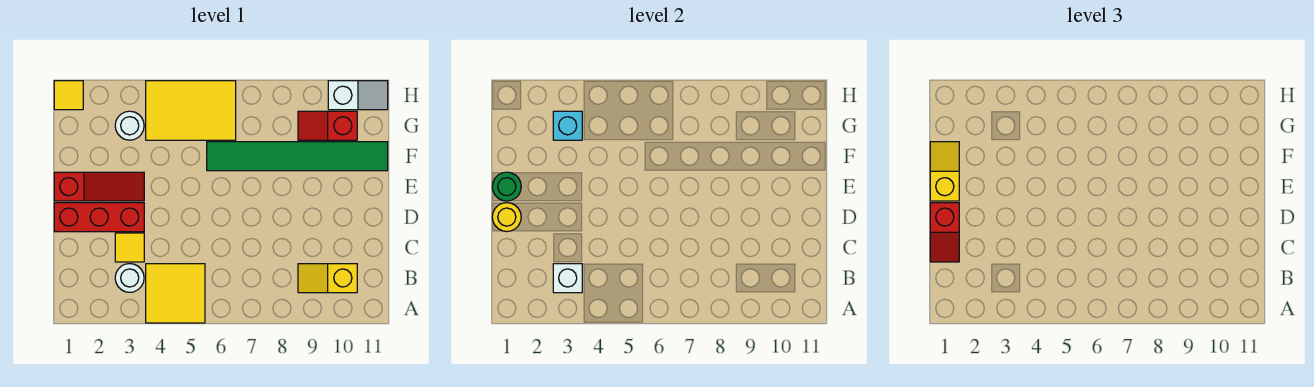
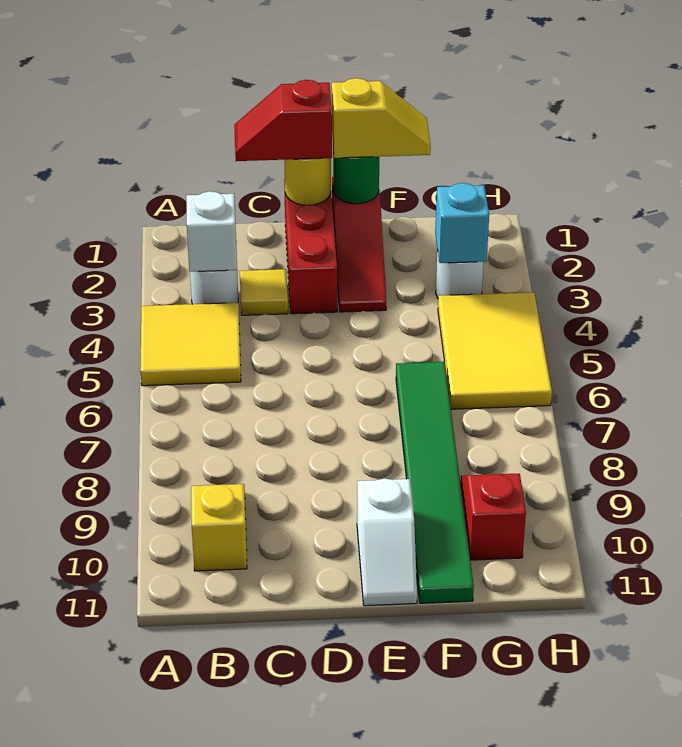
yellow tile H1 level 1 -> none
white slope H10:H11 level 1 top 10 -> white slope E10:E11 level 1 top 10

